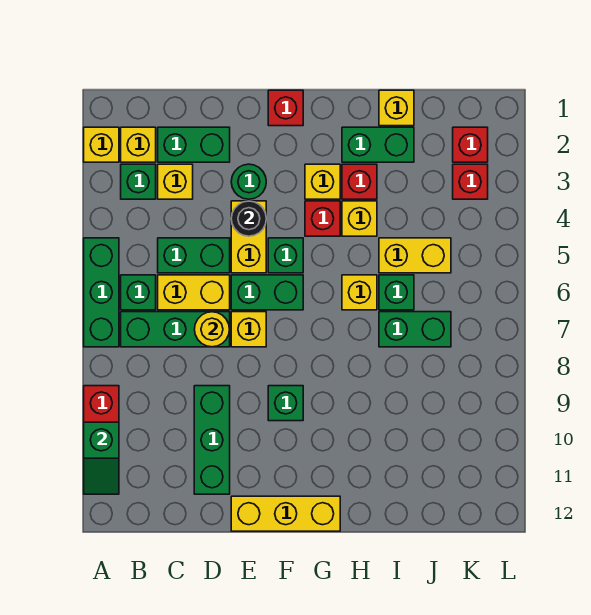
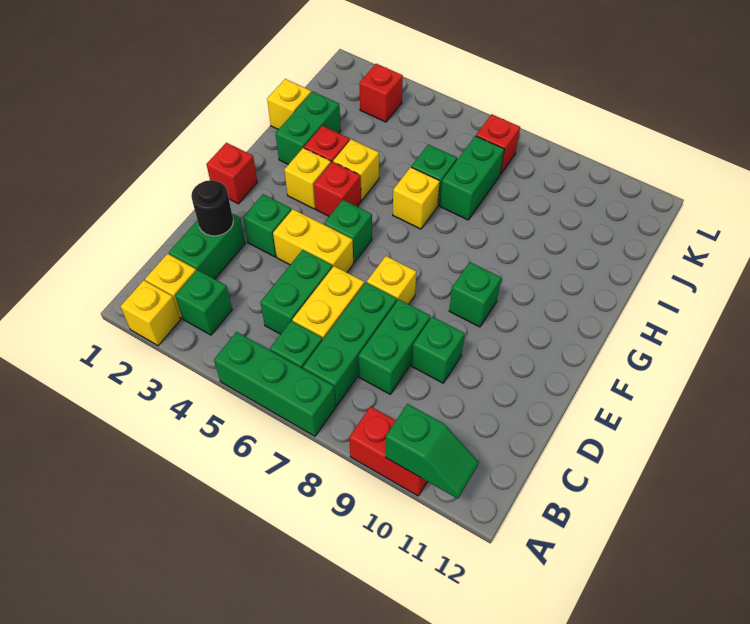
yellow brick C3 level 1 -> none
yellow round brick D7 level 2 -> none
green brick D9:D11 level 1 -> green brick D9 level 1
green round brick E3 level 1 -> green brick E3 level 1
black round brick E4 level 2 -> black round brick D2 level 2
green brick E6:F6 level 1 -> green brick C8:D8 level 1
yellow brick E12:G12 level 1 -> none
yellow brick I5:J5 level 1 -> none
red brick K2 level 1 -> red brick K7 level 1

